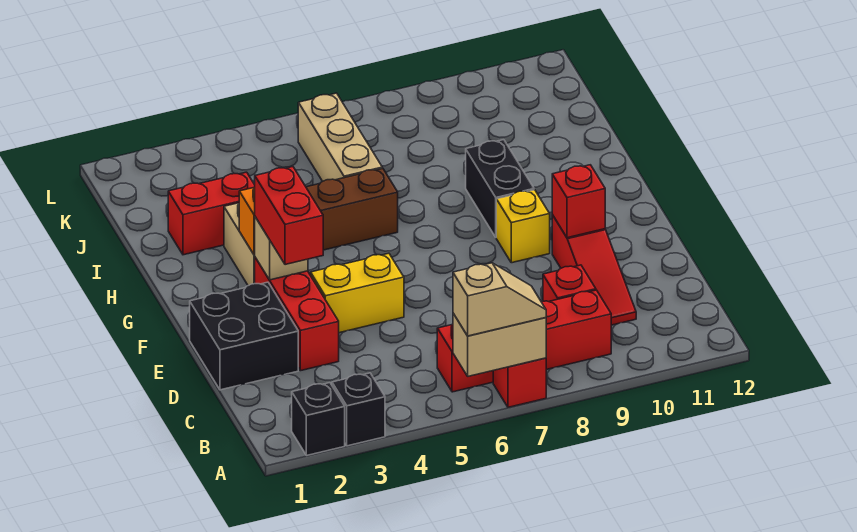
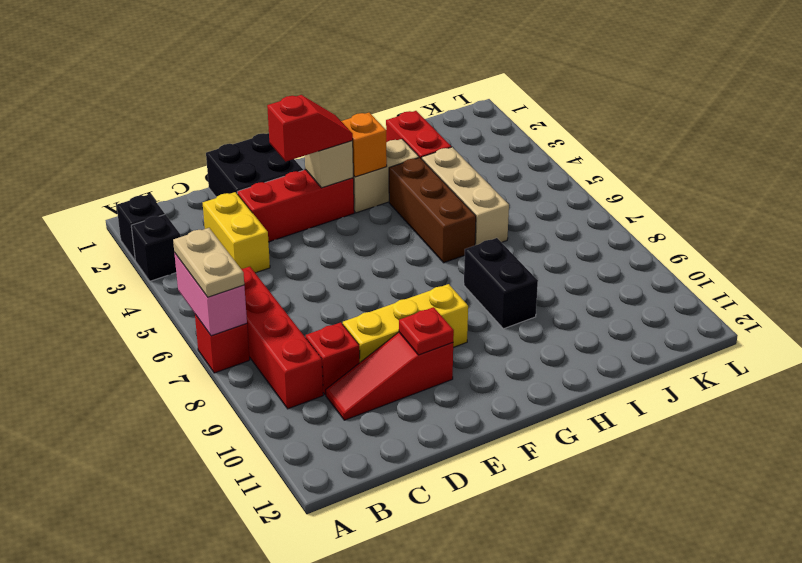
tan brick A6:A7 level 2 -> pink brick A6:A7 level 2
tan slope A6:A7 level 3 top 6 -> tan plate A6:A7 level 3
red brick E3:F3 level 3 -> red slope E3:F3 level 3 top E
yellow brick E4:E5 level 1 -> yellow brick C3:C4 level 1
red brick E10 level 2 -> red plate E10 level 2
yellow brick F9 level 1 -> yellow brick D9:F9 level 1
black brick G9:H9 level 1 -> black brick H8:H9 level 1
tan brick I6:K6 level 1 -> tan brick I4:I6 level 1

